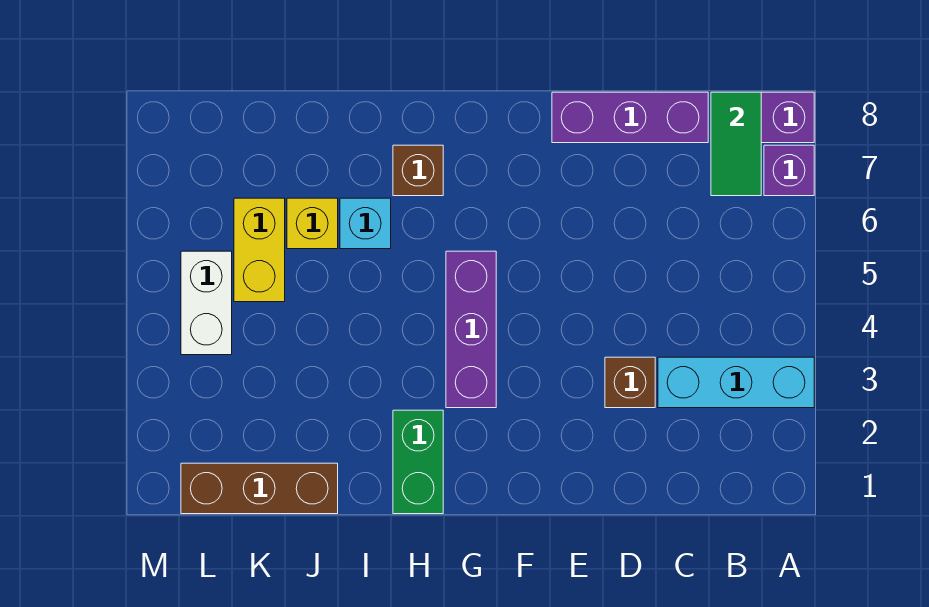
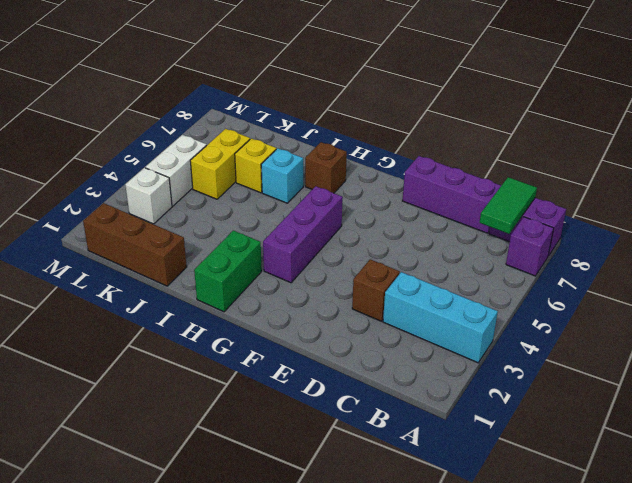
none -> white brick L3 level 1

